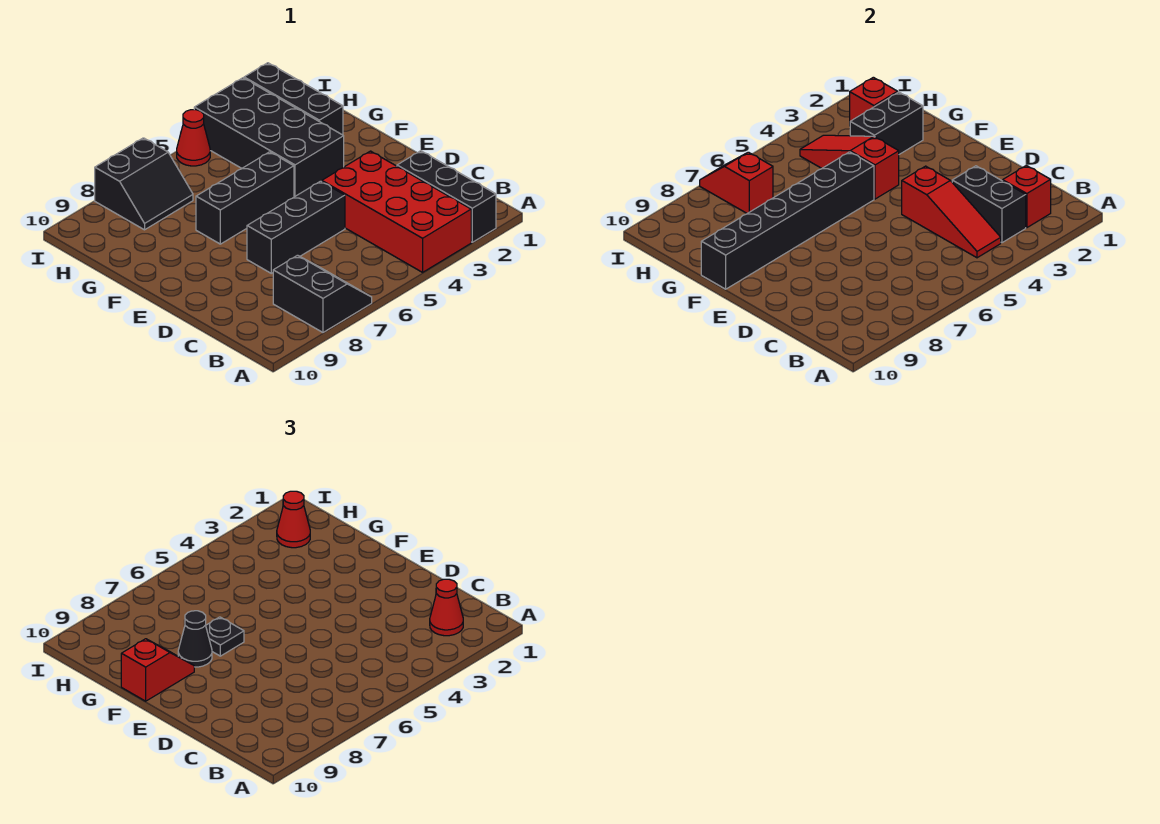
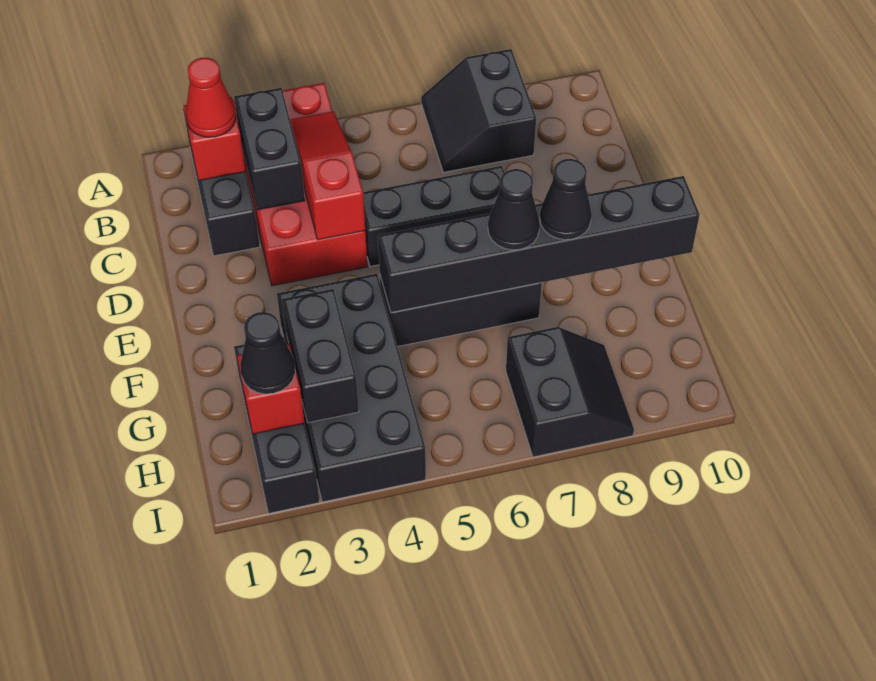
red slope F4:H4 level 2 top F -> none
black plate F7 level 3 -> black cone F7 level 3
red slope F9:F10 level 3 top 10 -> none
black brick G2:G3 level 2 -> black brick G3:H3 level 2
red cone H2 level 3 -> black cone H2 level 3
black slope H7:I8 level 1 top I -> black slope H7:I8 level 1 top 7
red slope H7:I7 level 2 top H -> none
red cone I5 level 1 -> none

